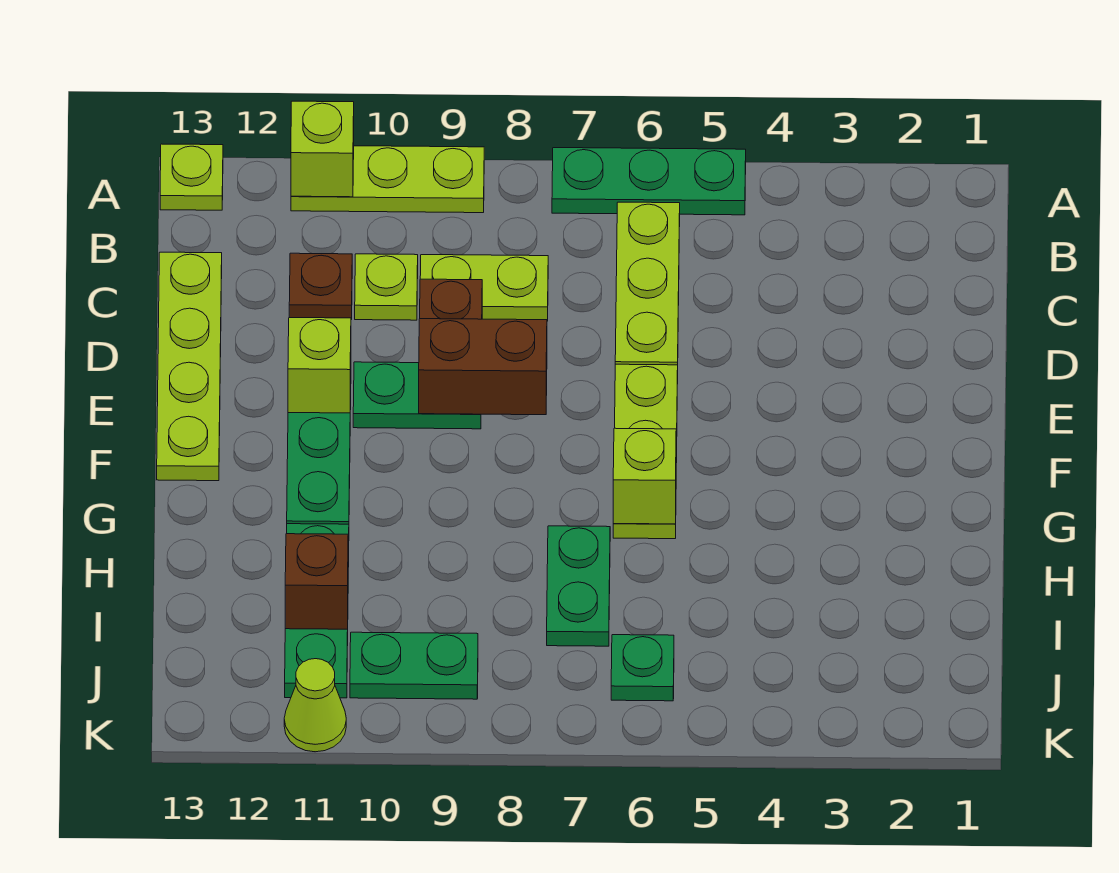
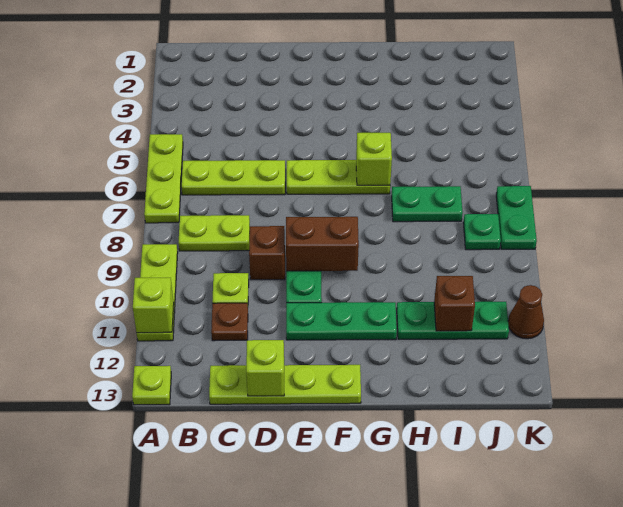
green plate A5:A7 level 1 -> lime plate A5:A7 level 1
lime plate C8:C9 level 1 -> lime plate B8:C8 level 1
brown brick E8:E9 level 2 -> brown brick E9:F9 level 2
lime brick E11 level 2 -> lime brick D13 level 2
green plate J6 level 1 -> green plate J8 level 1
green plate J9:J10 level 1 -> green plate K7:K8 level 1
lime cone K11 level 1 -> brown cone K11 level 1

